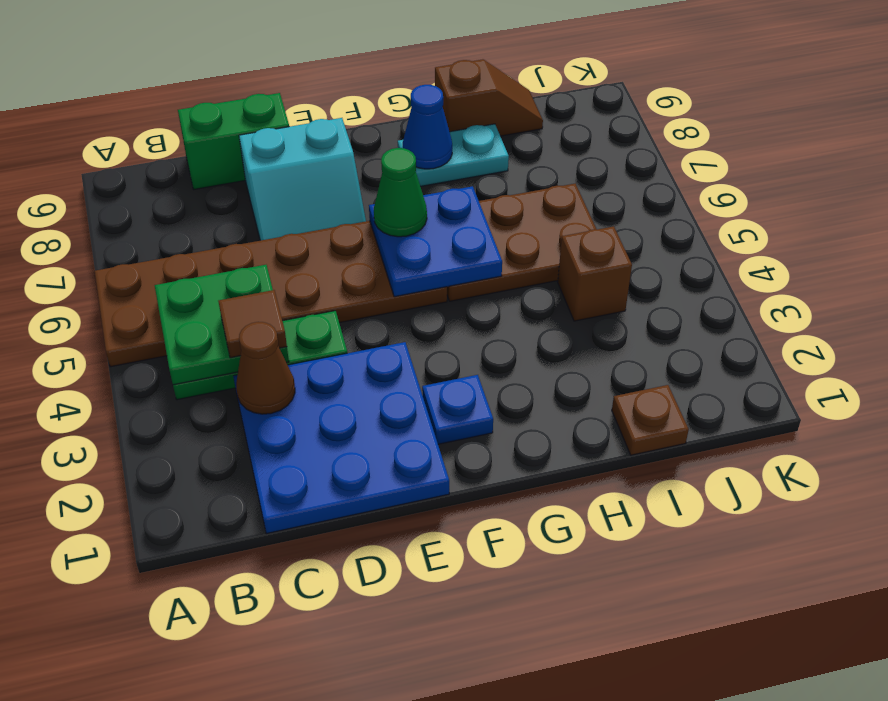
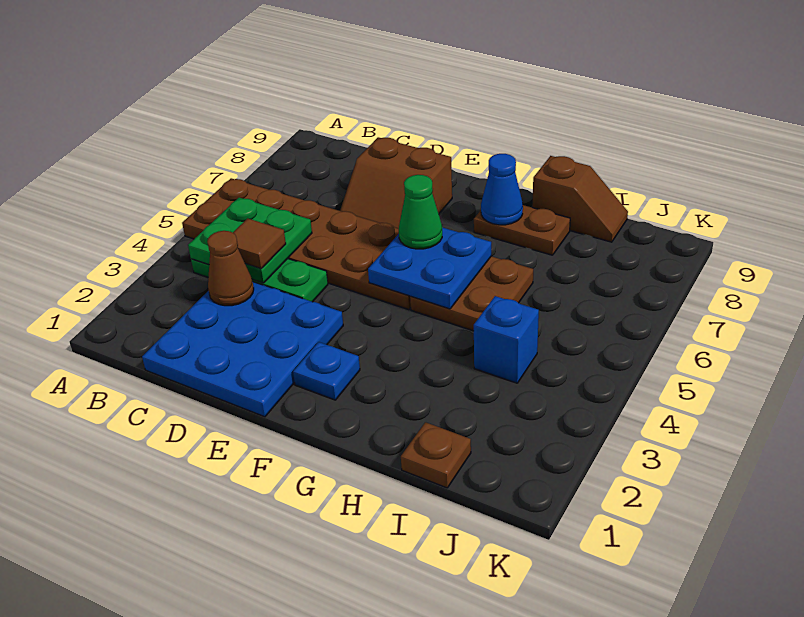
green brick C9:D9 level 1 -> none
cyan slope D7:E8 level 1 top 8 -> brown slope D7:E8 level 1 top 8
brown plate G5:I6 level 1 -> brown plate G5:H6 level 1
cyan plate G8:H8 level 1 -> brown plate G8:H8 level 1
brown brick I4 level 1 -> blue brick I4 level 1

